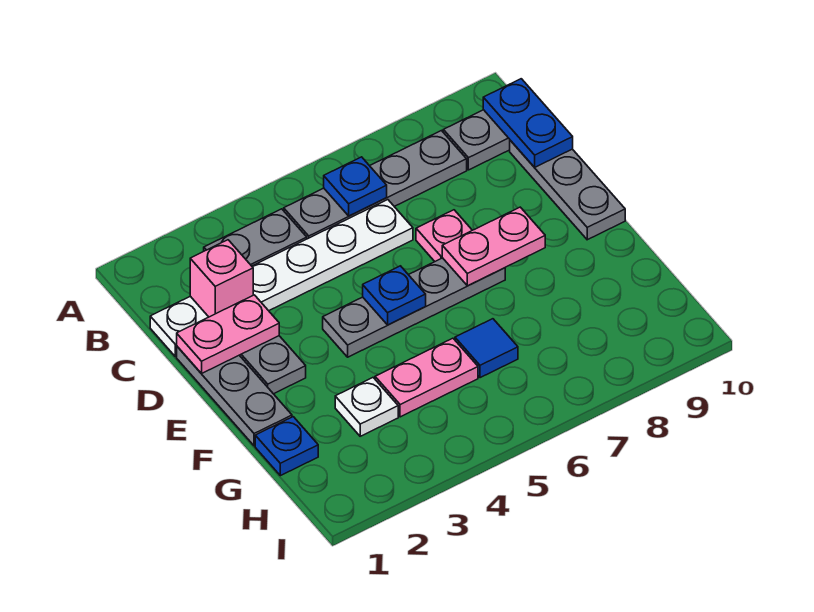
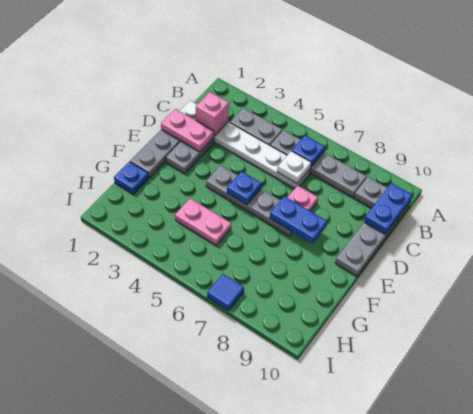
pink plate E7:E8 level 2 -> blue plate E7:E8 level 2
white plate G3 level 1 -> white plate C6 level 2
blue tile G6 level 1 -> blue tile I7 level 1

